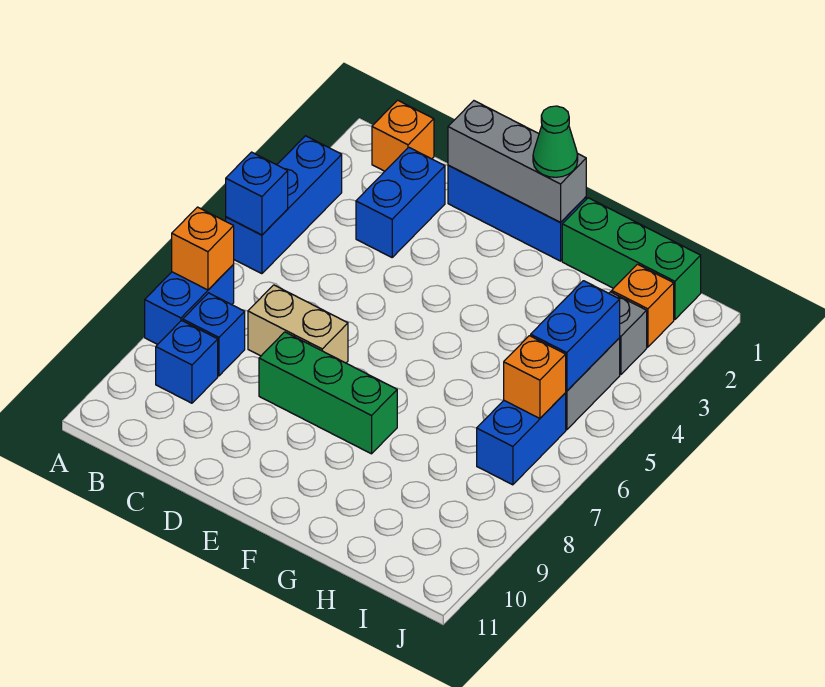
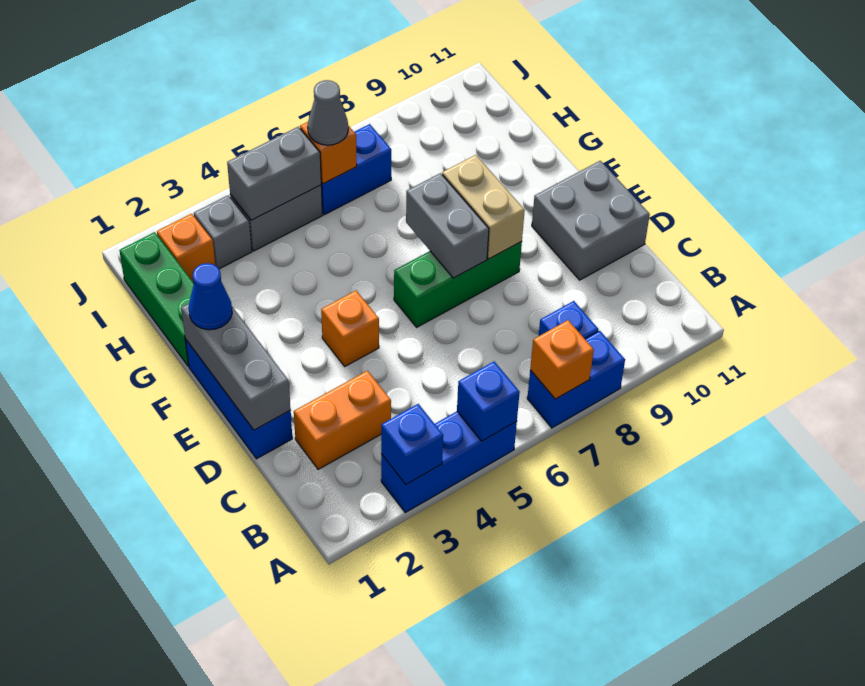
orange brick B1 level 1 -> orange brick E4 level 1
blue brick B9 level 1 -> blue brick A3 level 2
blue brick C2:C3 level 1 -> orange brick C2:C3 level 1
tan brick C7:D7 level 1 -> tan brick E8:F8 level 2
green brick D8:F8 level 1 -> green brick E6:E8 level 1
none -> grey brick D10:E11 level 1
none -> grey brick E7:F7 level 2
green cone F1 level 3 -> blue cone F1 level 3
blue brick I4:I5 level 2 -> grey brick I4:I5 level 2
none -> grey cone I6 level 3

